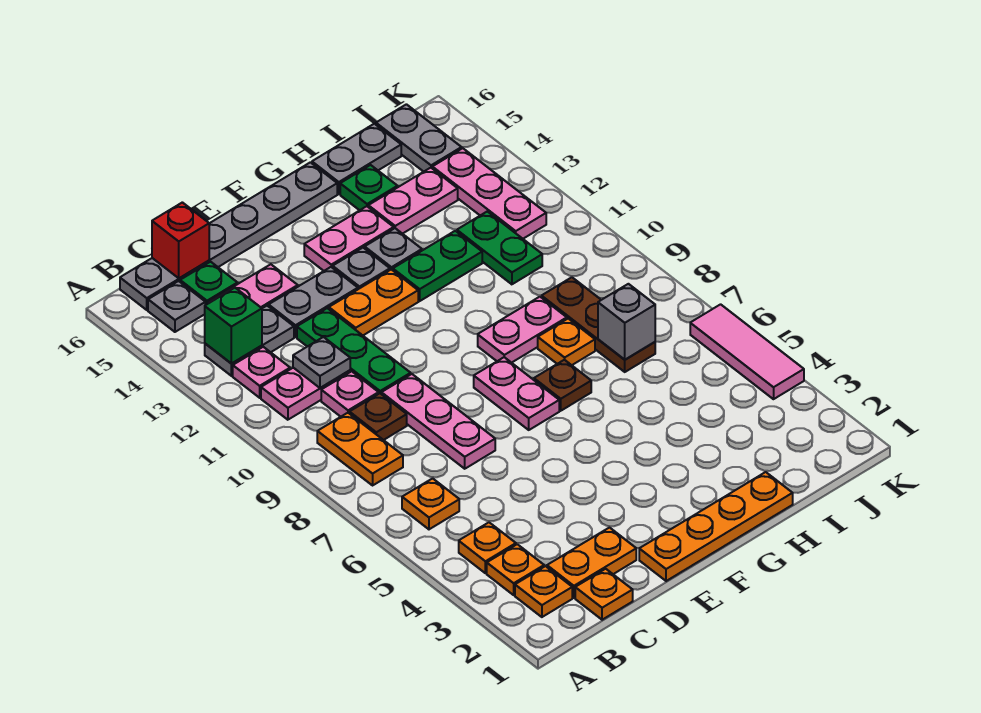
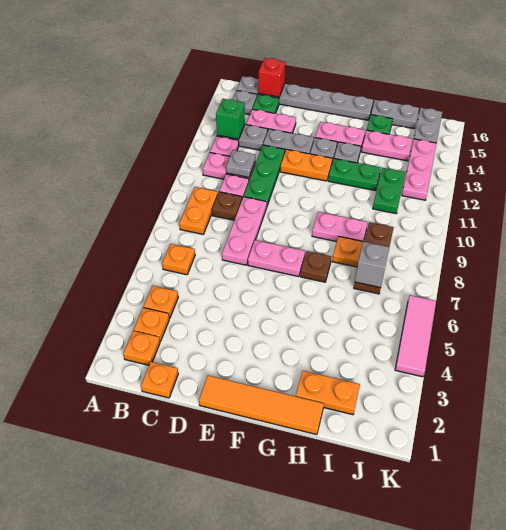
orange plate C2:D2 level 1 -> orange plate H2:I2 level 1
orange plate E1:H1 level 1 -> orange tile E1:H1 level 1
pink plate F7:F8 level 1 -> pink plate E7:F7 level 1

